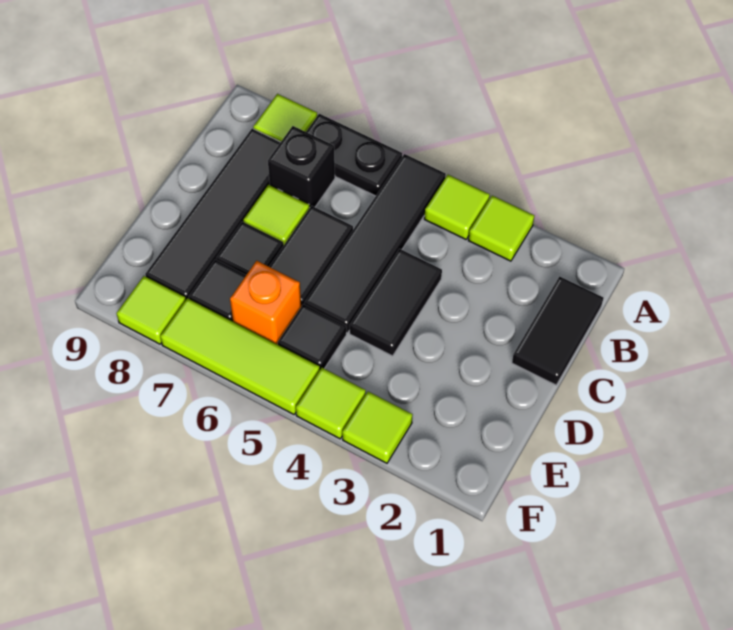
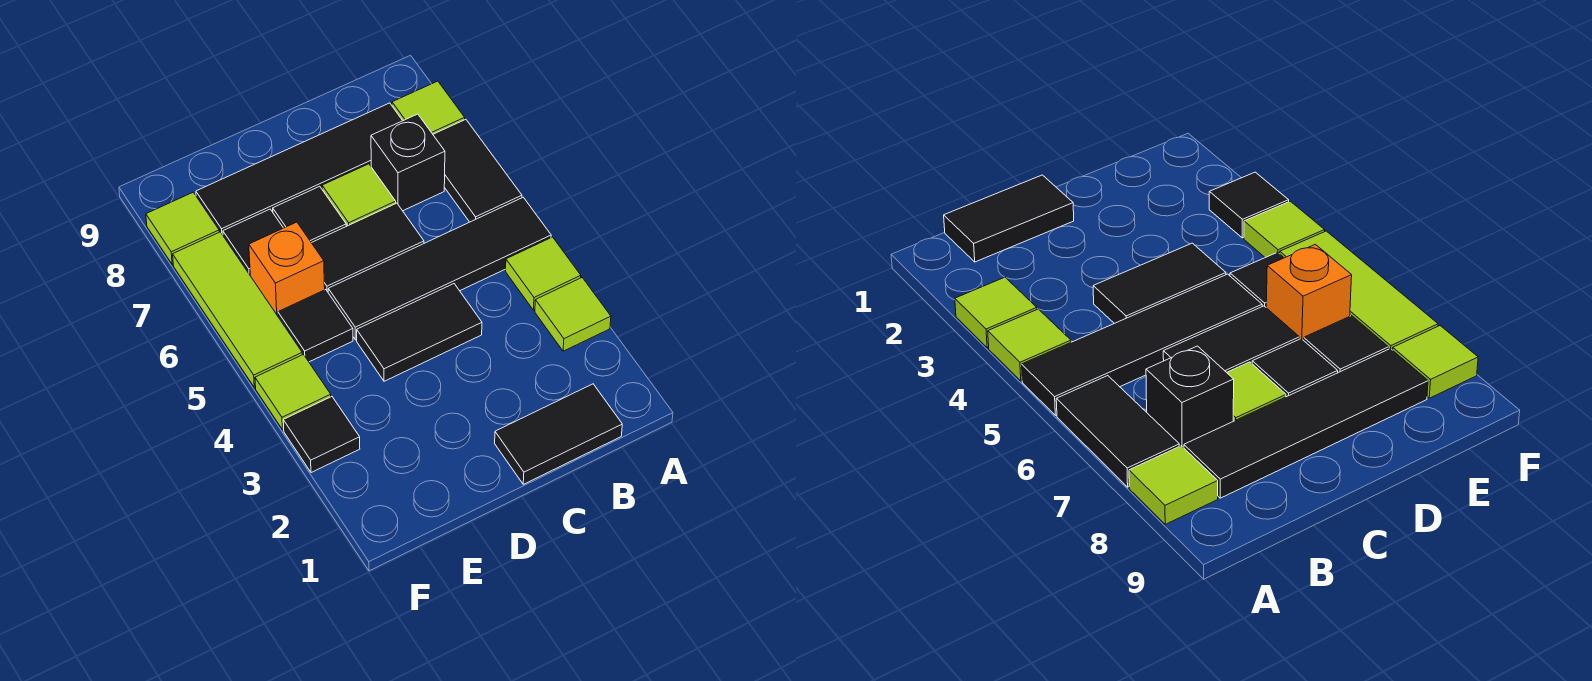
black plate A6:A7 level 1 -> black tile A6:A7 level 1
lime tile F3 level 1 -> black tile F3 level 1

